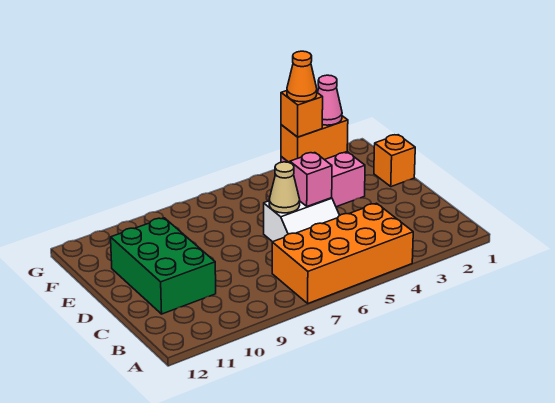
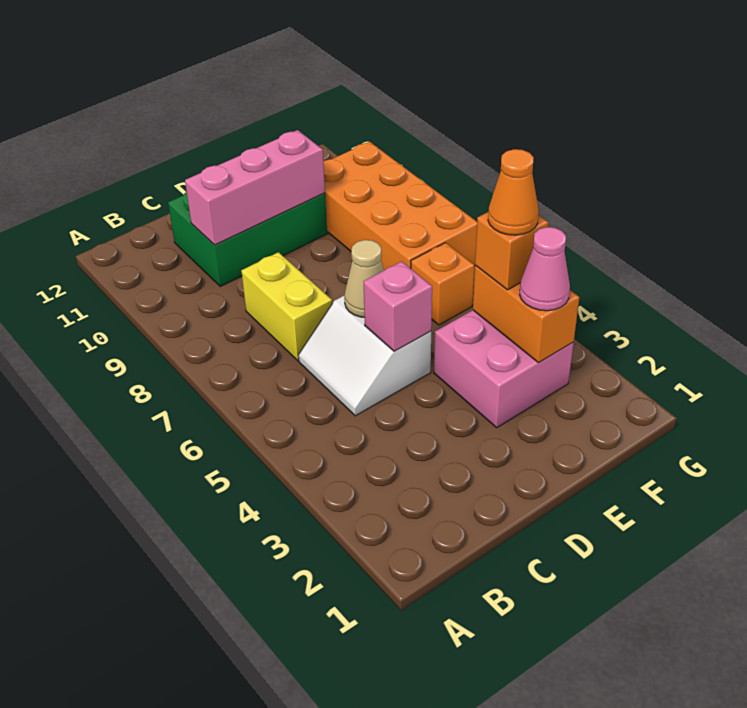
orange brick A4:B7 level 1 -> orange brick F7:G10 level 1
none -> yellow brick C7:C8 level 1
none -> pink brick C10:E10 level 2
orange brick E1 level 1 -> orange brick F6 level 1

